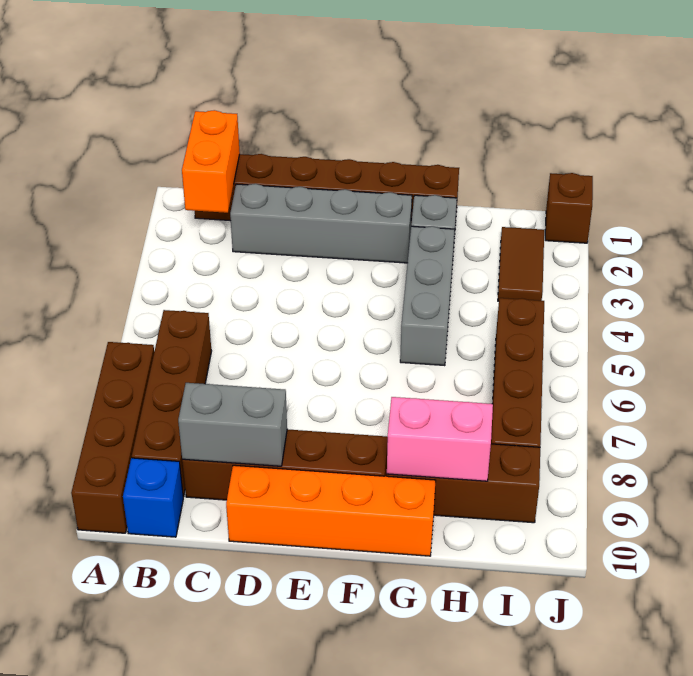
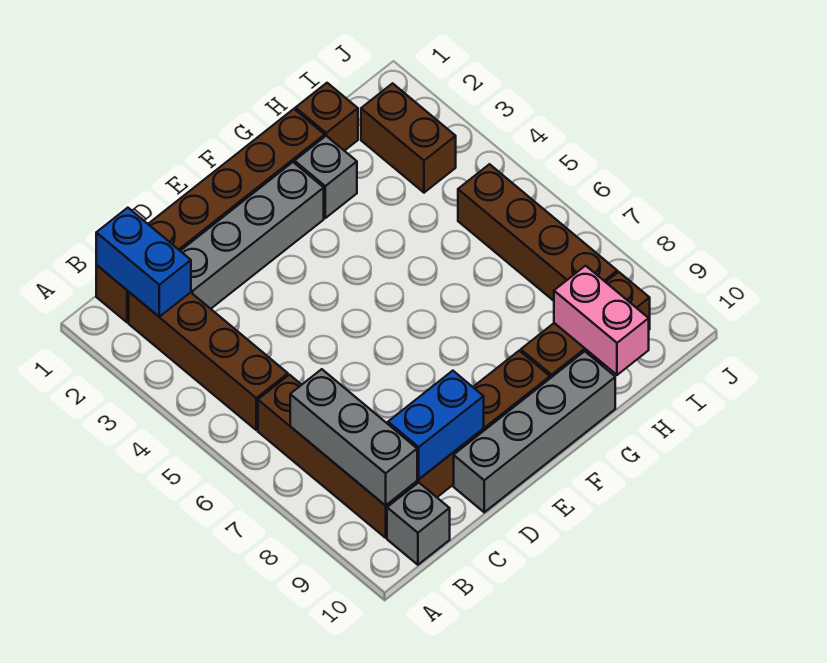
brown brick A7:A10 level 1 -> brown brick B2:B5 level 1
orange brick B1:B2 level 2 -> blue brick B1:B2 level 2
blue brick B10 level 1 -> grey brick B10 level 1
grey brick C9:D9 level 2 -> blue brick C9:D9 level 2
orange brick D10:G10 level 1 -> grey brick D10:G10 level 1
grey brick G3:G5 level 1 -> grey brick B7:B9 level 2
pink brick G9:H9 level 2 -> pink brick H9:H10 level 2
brown tile I2:I3 level 1 -> brown brick I2:I3 level 1
brown brick J1 level 1 -> brown brick H1 level 1

